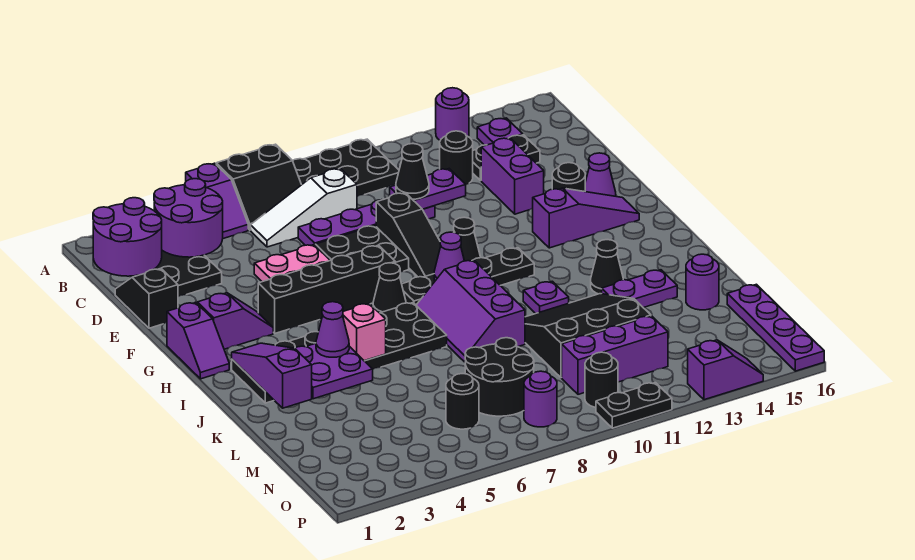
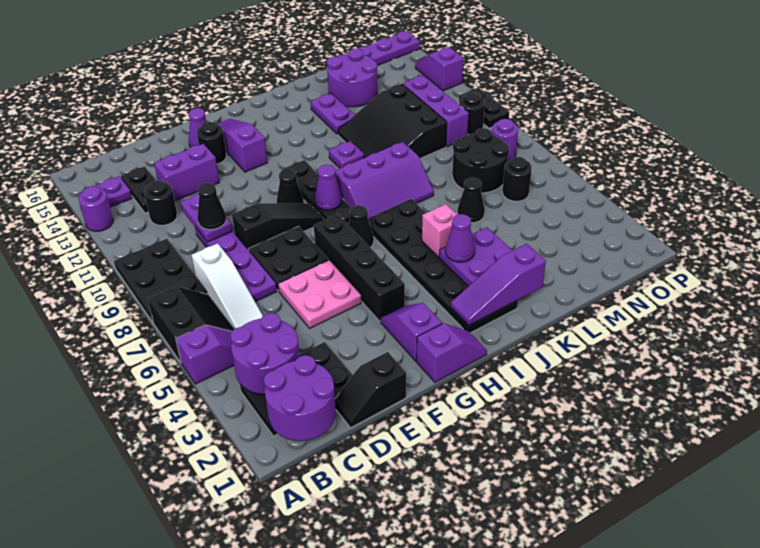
black cone J13 level 1 -> black cone L6 level 1
purple round brick L15 level 1 -> purple round brick L14:M15 level 1

